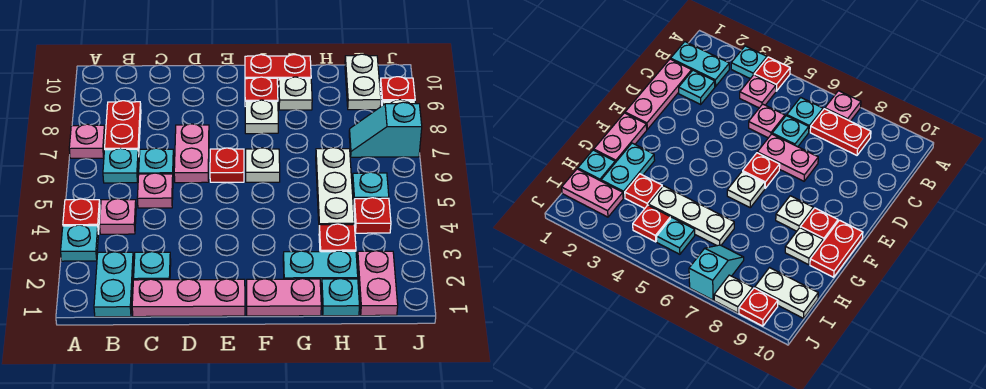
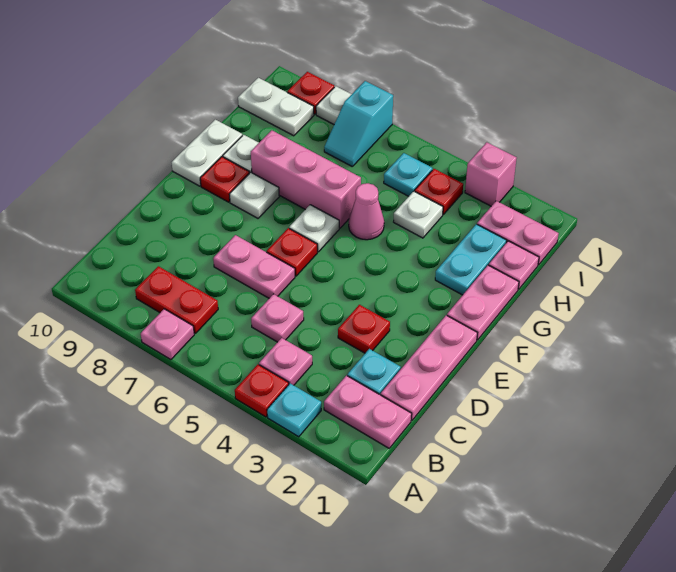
cyan plate B1:B2 level 1 -> pink plate B1:B2 level 1
cyan plate B6 level 1 -> none
cyan plate C6 level 1 -> none
red plate F10:G10 level 1 -> white plate F10:G10 level 1
none -> pink cone G5 level 1
none -> pink brick G6:G8 level 1
cyan plate H1 level 1 -> pink plate H1 level 1
red plate H3 level 1 -> red plate D3 level 1
white plate H4:H6 level 1 -> white plate H4 level 1
none -> pink brick J3 level 1

